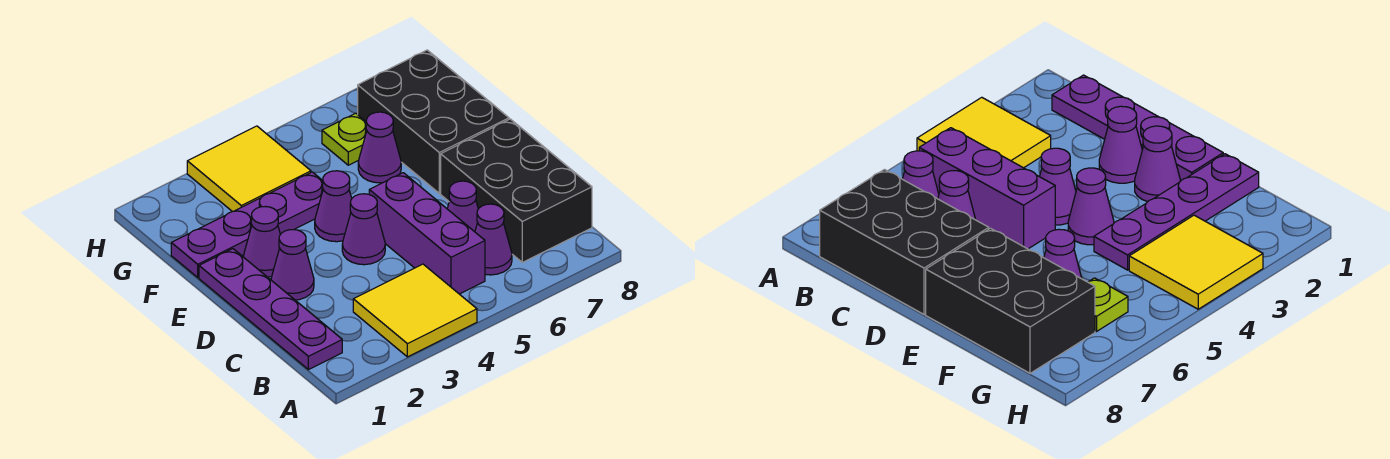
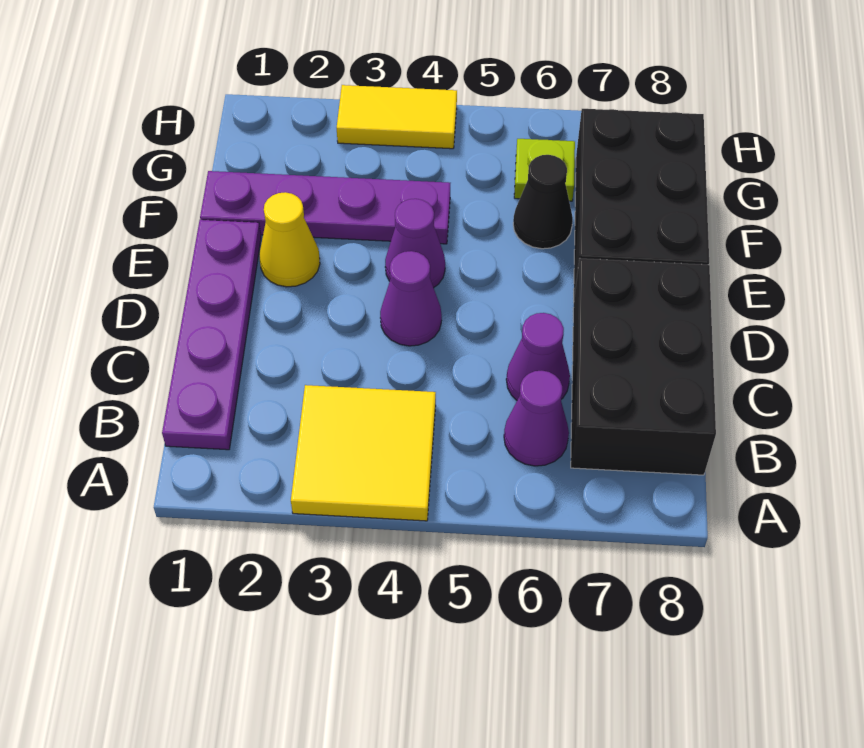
purple brick B5:D5 level 1 -> none
purple cone D2 level 1 -> none
purple cone E2 level 1 -> yellow cone E2 level 1
purple cone F6 level 1 -> black cone F6 level 1
yellow tile G3:H4 level 1 -> yellow tile H3:H4 level 1

